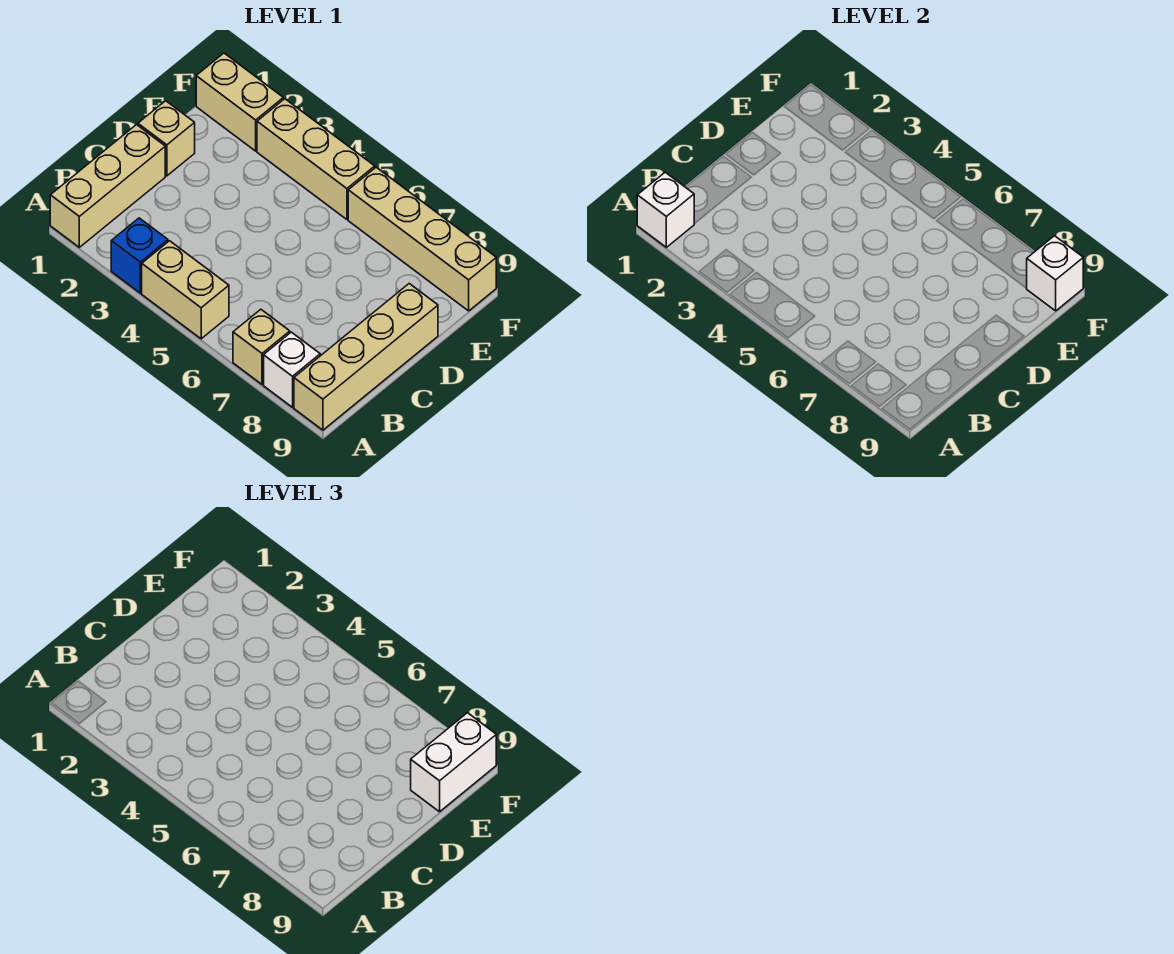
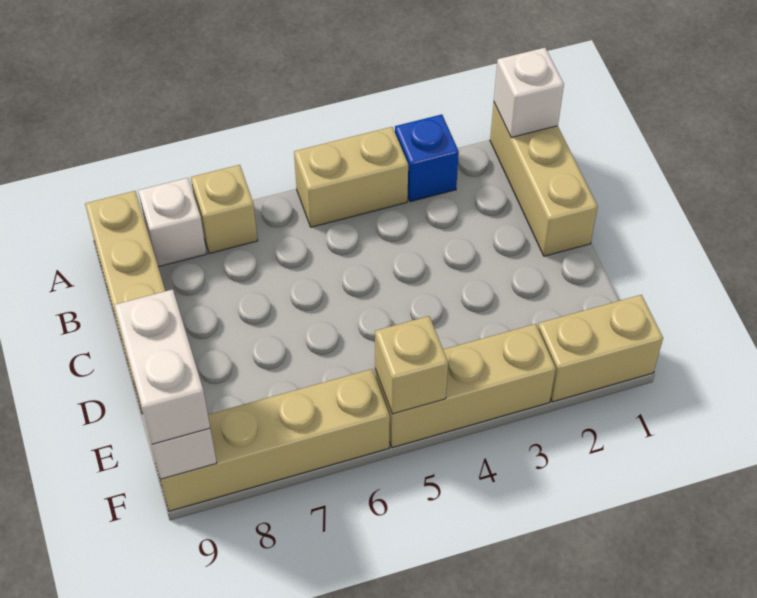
tan brick D1 level 1 -> tan brick F5 level 2

